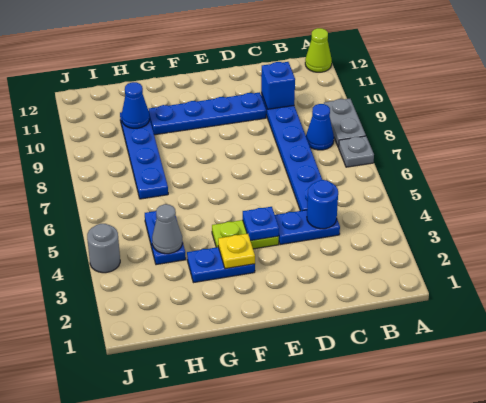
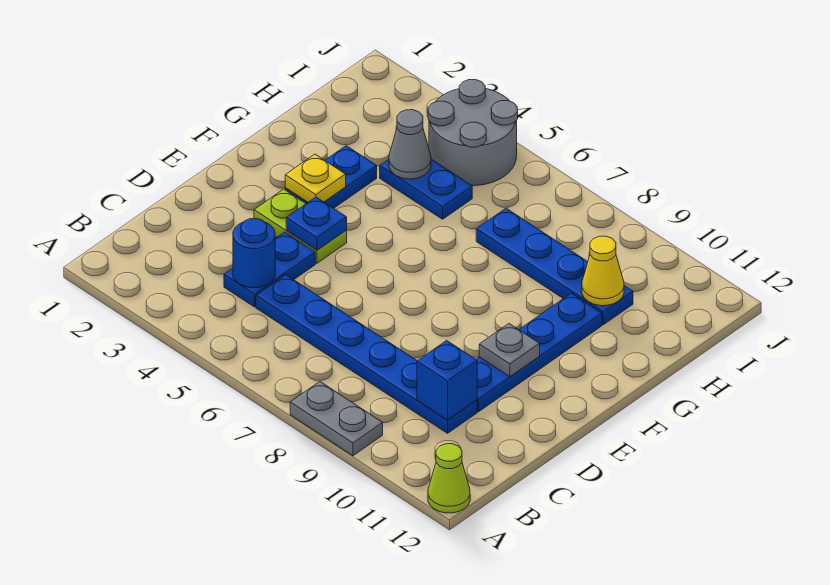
grey plate A7 level 1 -> grey plate E10 level 2
blue cone B8 level 1 -> none
lime plate E4:F4 level 1 -> lime plate E3:E4 level 1
blue cone H10 level 2 -> yellow cone H10 level 2
grey round brick J4 level 1 -> grey round brick I4:J5 level 1

